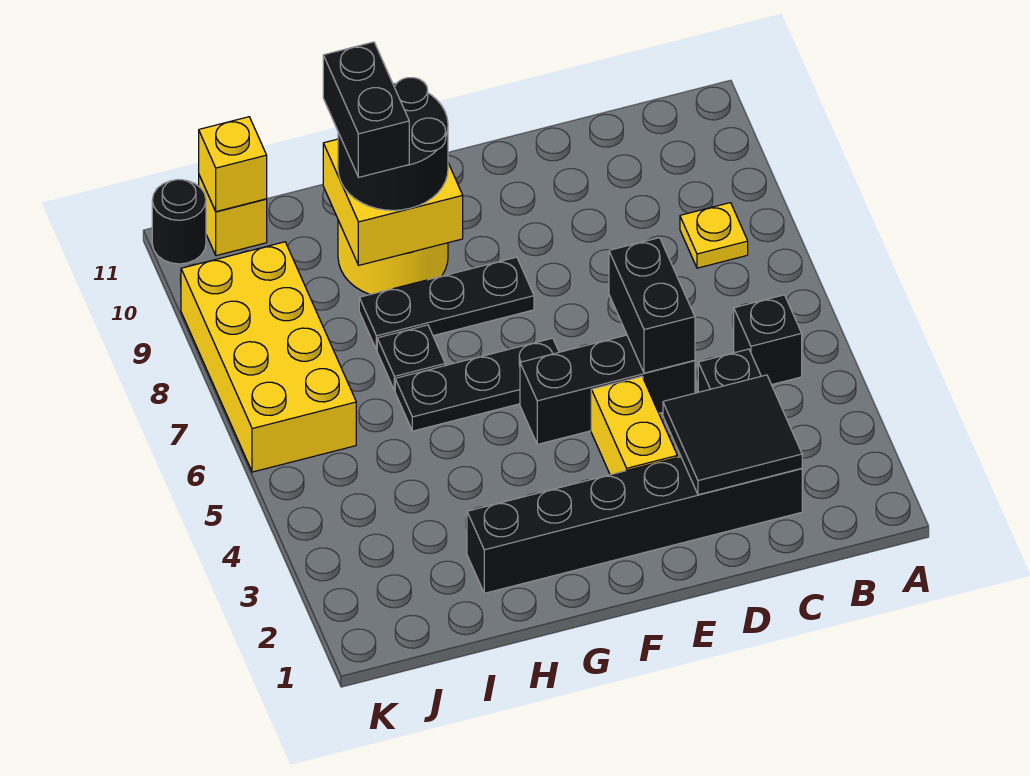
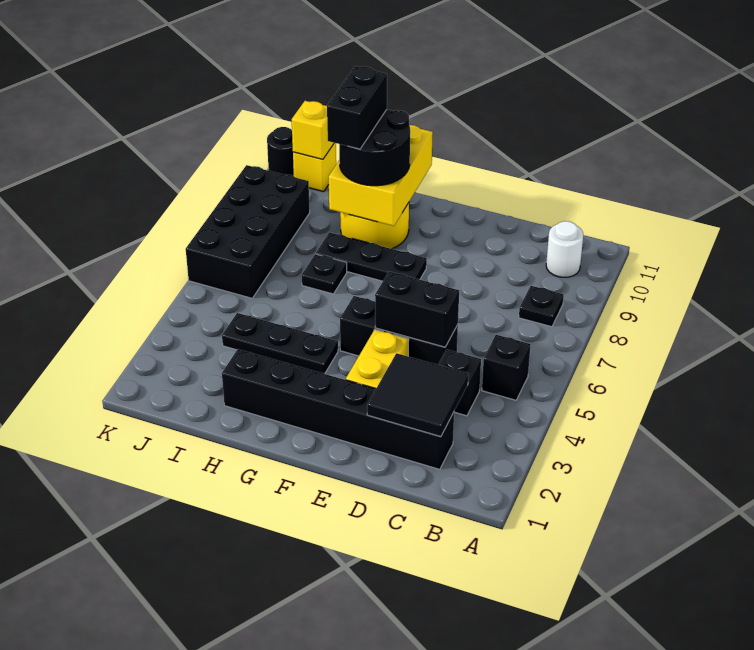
yellow plate B8 level 1 -> black plate B8 level 1
none -> white round brick B10 level 1
black brick D5:D6 level 2 -> black brick D5:E5 level 2
black plate F6:H6 level 1 -> black plate G4:I4 level 1
yellow brick G9:H10 level 2 -> yellow brick G9:H11 level 2
yellow brick J6:K9 level 1 -> black brick J6:K9 level 1

